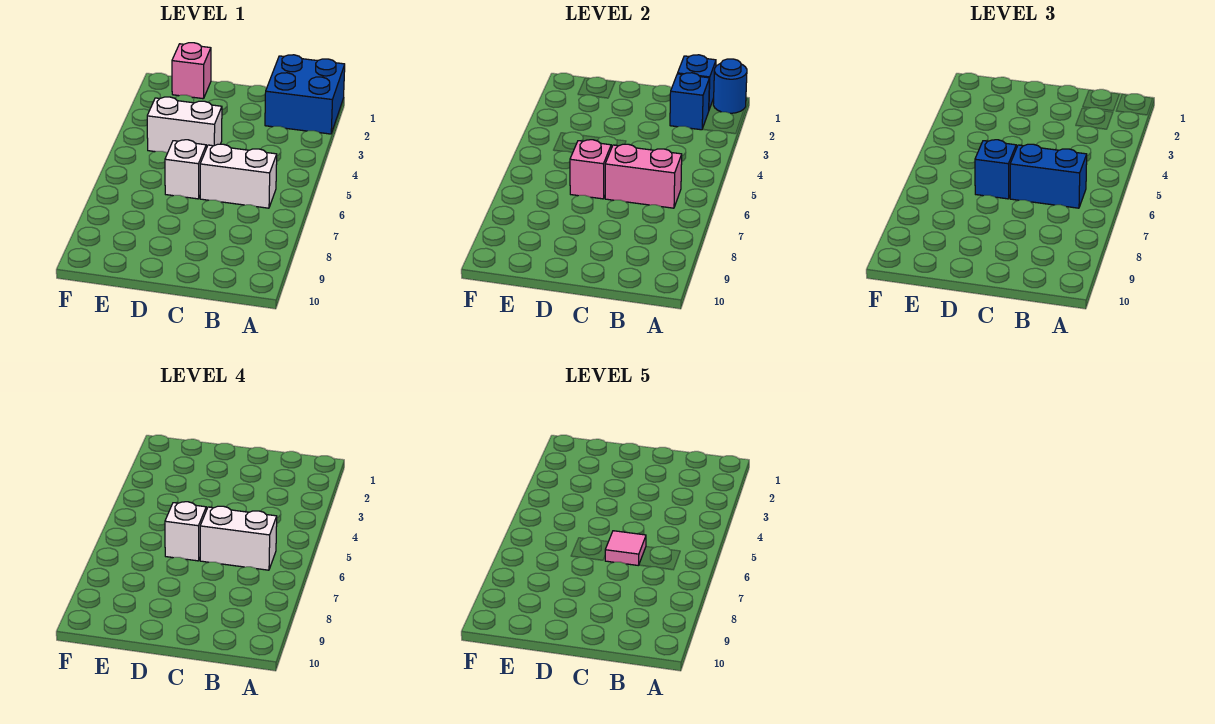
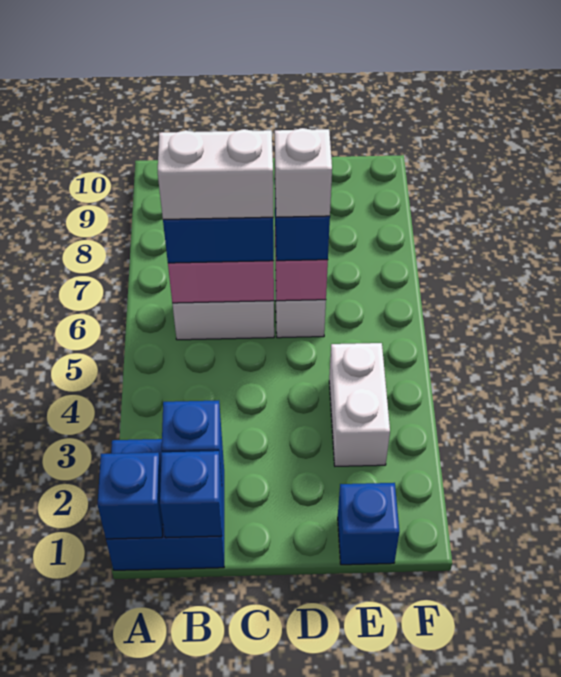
blue round brick A1 level 2 -> blue brick A1 level 2
pink tile C6 level 5 -> none
white brick D4:E4 level 1 -> white brick E3:E4 level 1
pink brick E1 level 1 -> blue brick E1 level 1

